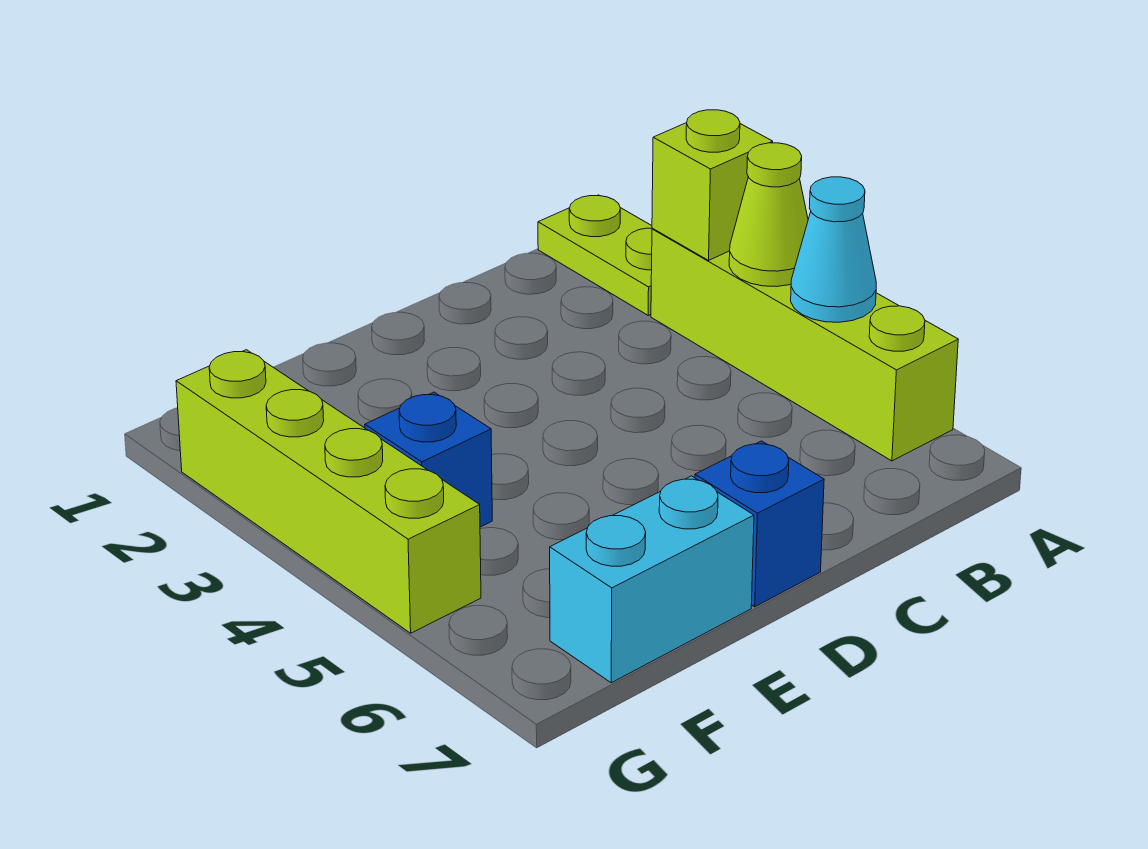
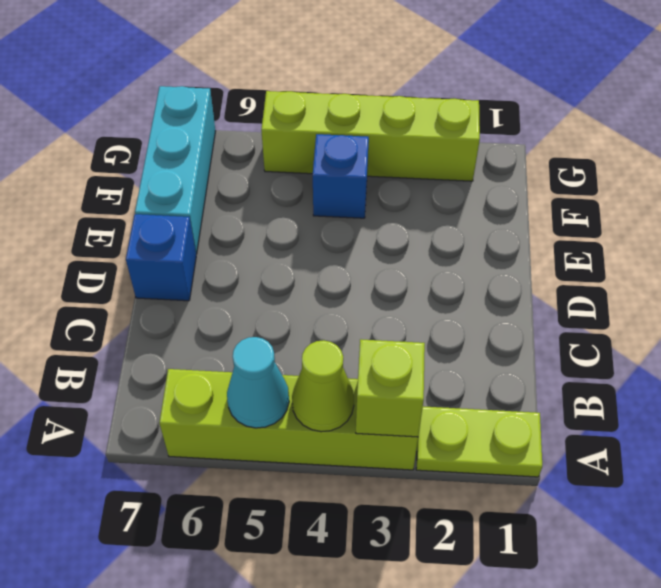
cyan brick E7:F7 level 1 -> cyan brick E7:G7 level 1

